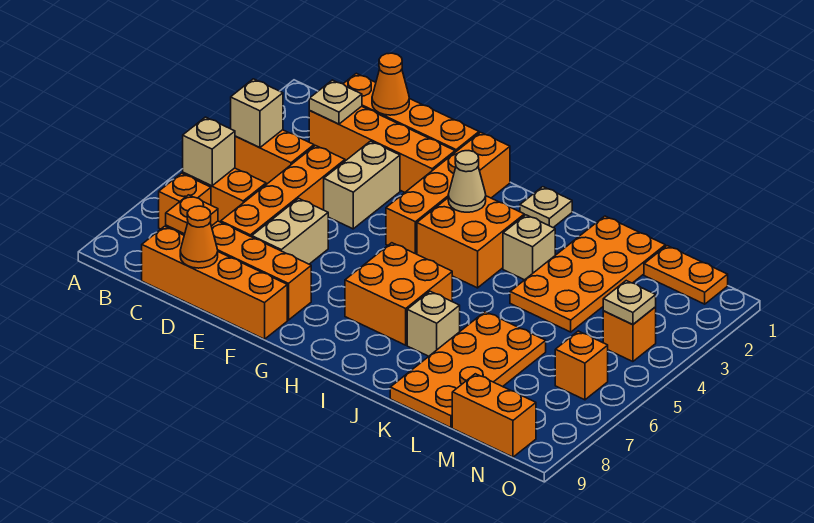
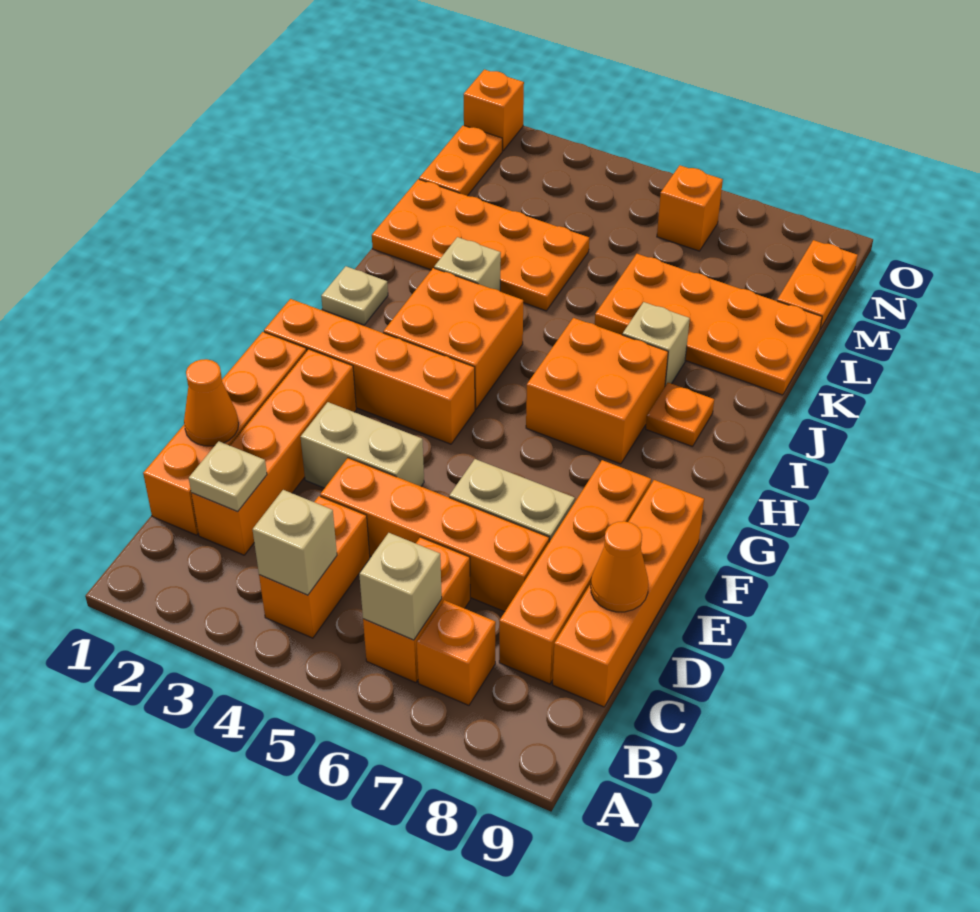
orange plate C8 level 2 -> orange plate I8 level 1
tan cone H3 level 2 -> none
orange brick M9:N9 level 1 -> orange plate M9:N9 level 1
orange brick N4 level 1 -> orange brick O1 level 1
tan plate N4 level 2 -> none

